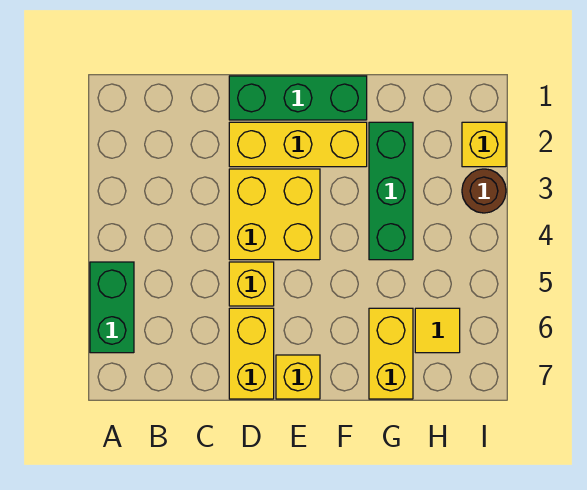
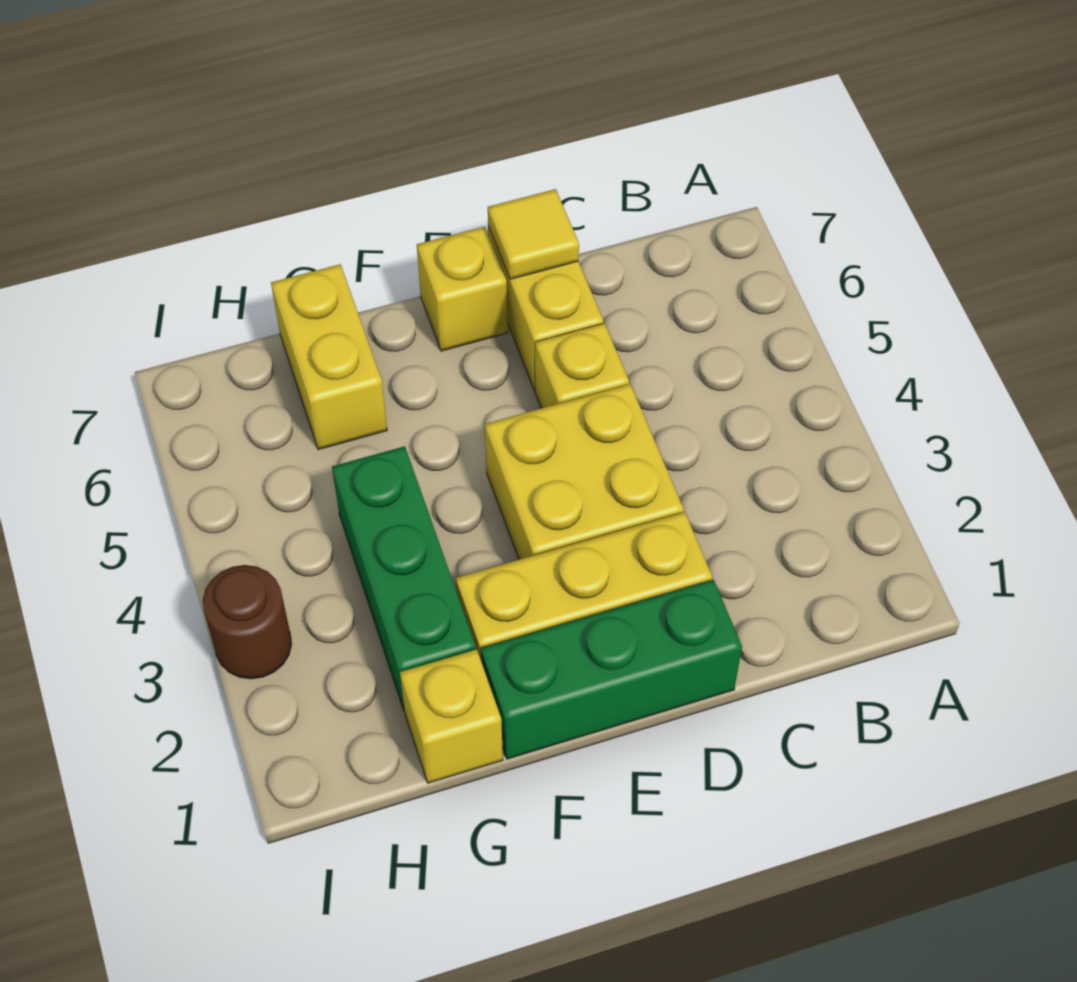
green brick A5:A6 level 1 -> none
yellow tile H6 level 1 -> yellow tile D7 level 2
yellow brick I2 level 1 -> yellow brick G1 level 1

